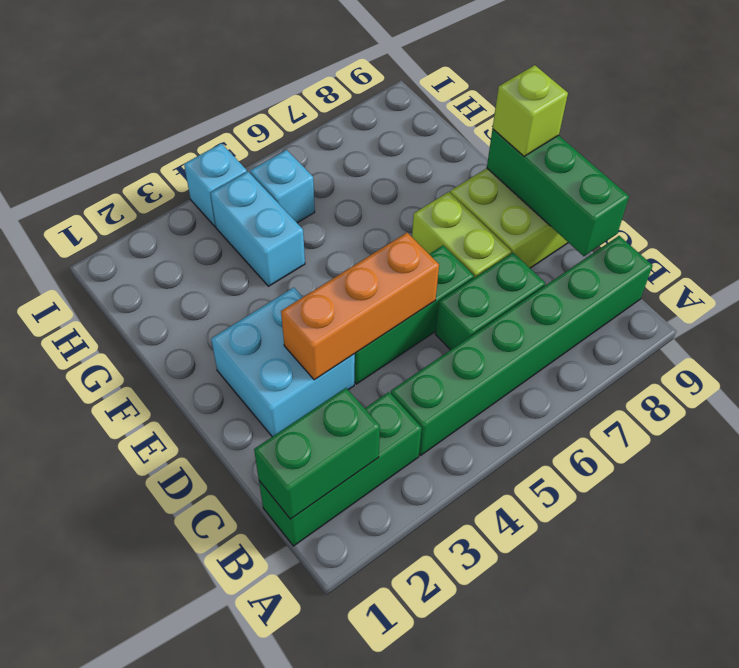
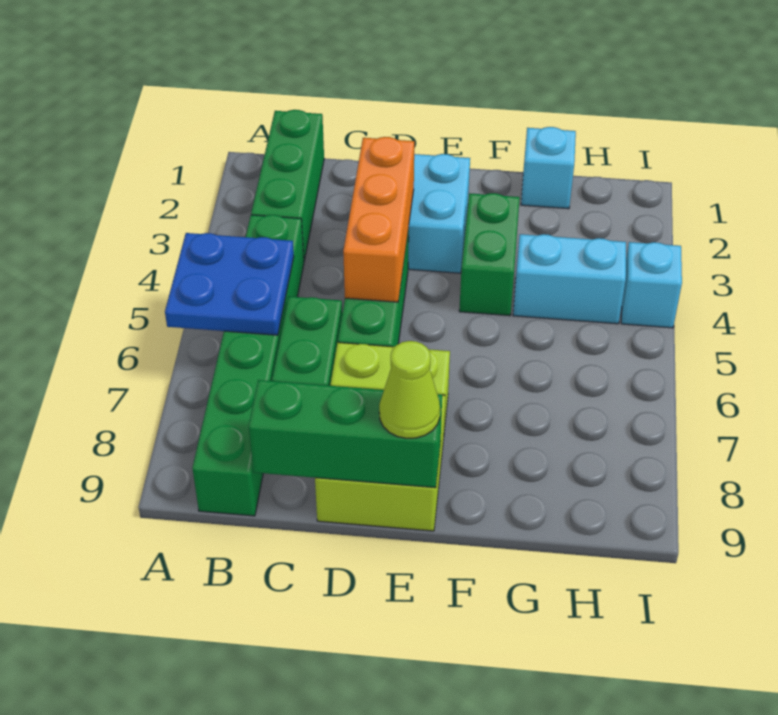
none -> blue plate A5:B6 level 2
green brick B1:B2 level 2 -> green brick F3:F4 level 1
lime brick E9 level 3 -> lime cone E9 level 3
cyan brick H5 level 1 -> cyan brick G1 level 1

